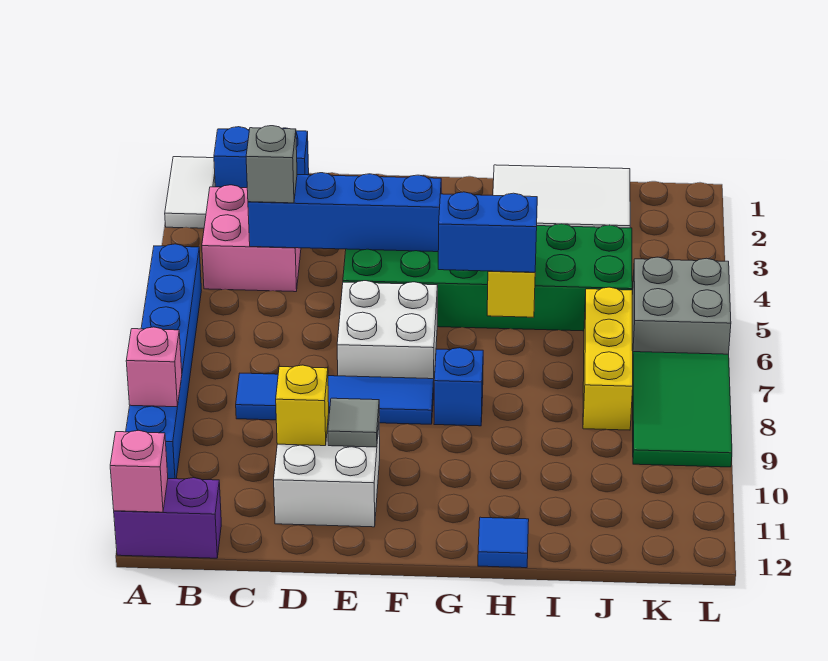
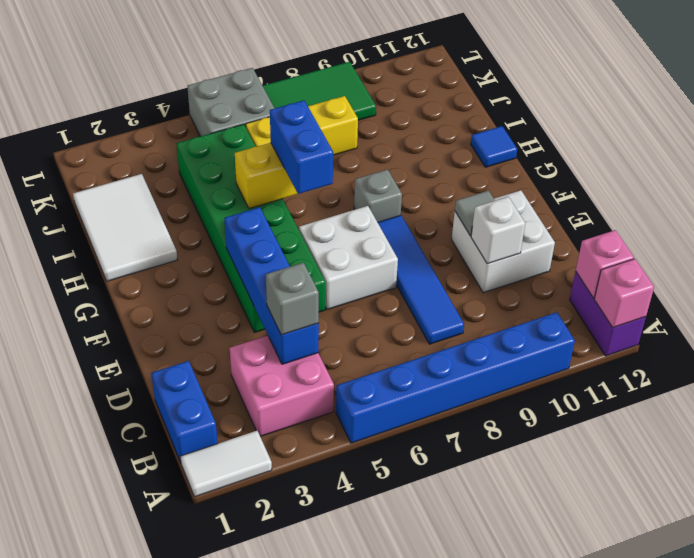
pink brick A9 level 2 -> pink brick B12 level 2
yellow brick D10 level 2 -> white brick D10 level 2
blue brick G8 level 1 -> grey brick G8 level 1

